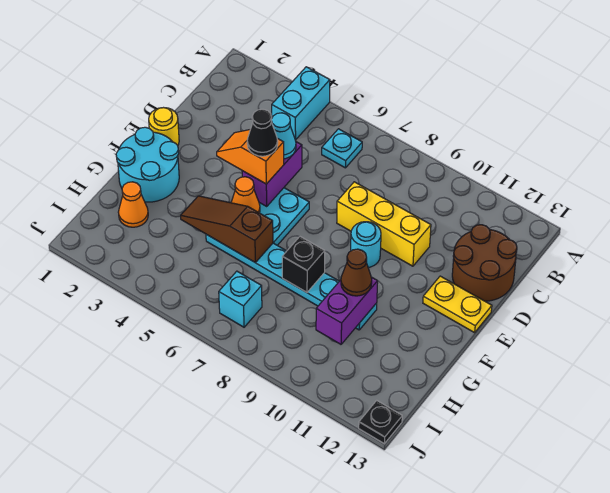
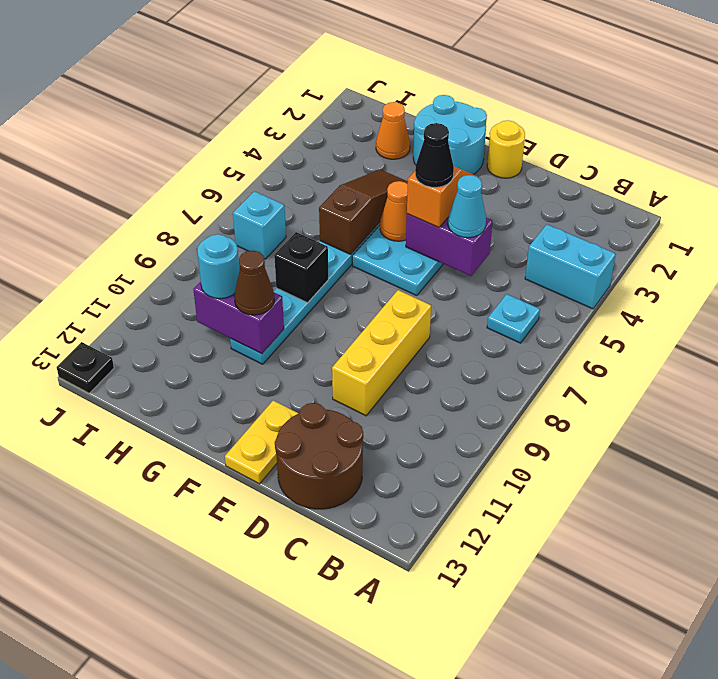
cyan round brick E9 level 1 -> cyan round brick H10 level 3

